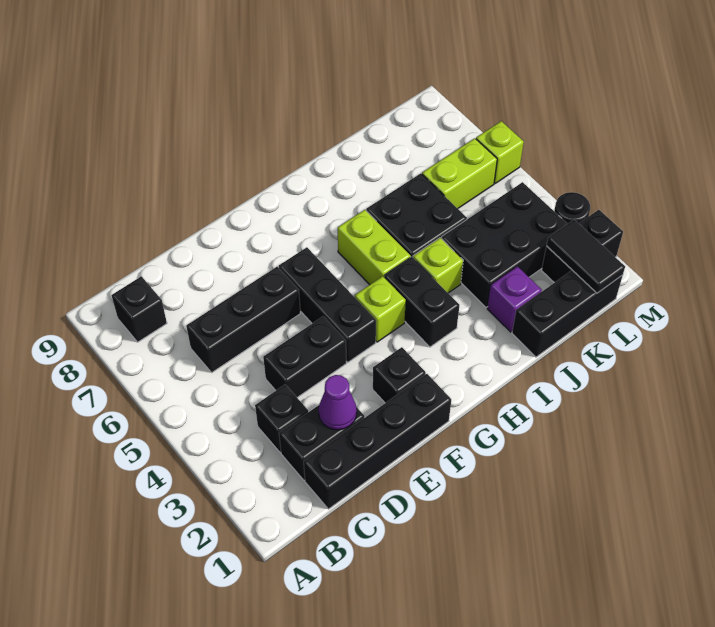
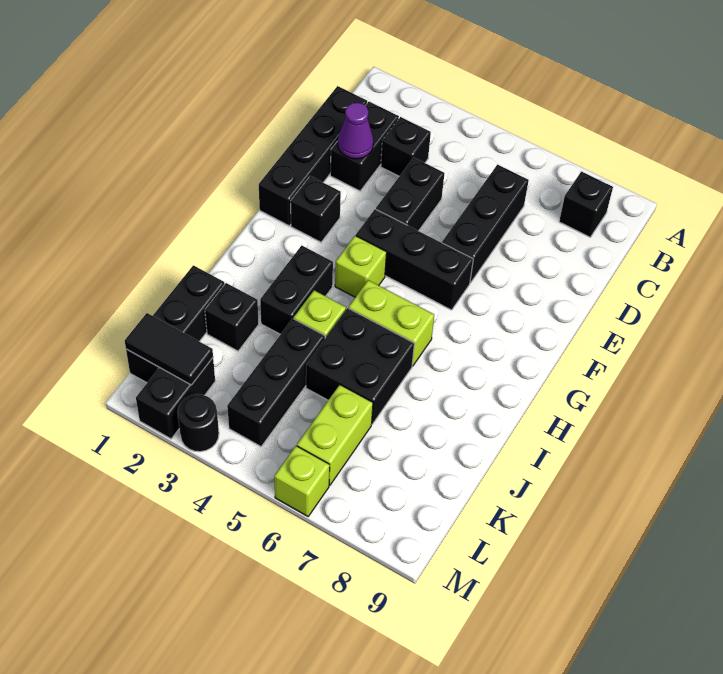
black brick H3:H4 level 1 -> black brick H3:I3 level 1
purple brick J2 level 1 -> black brick J2 level 1
black brick J3:L4 level 1 -> black brick J4:L4 level 1

